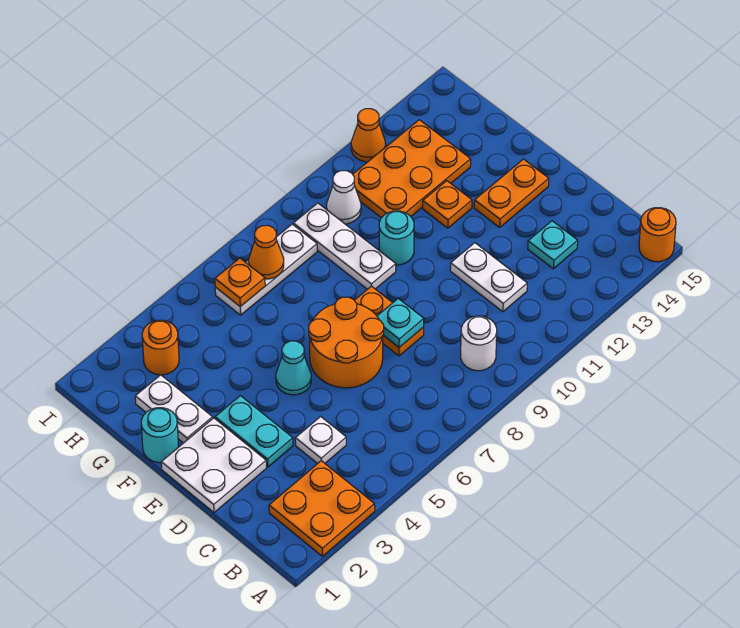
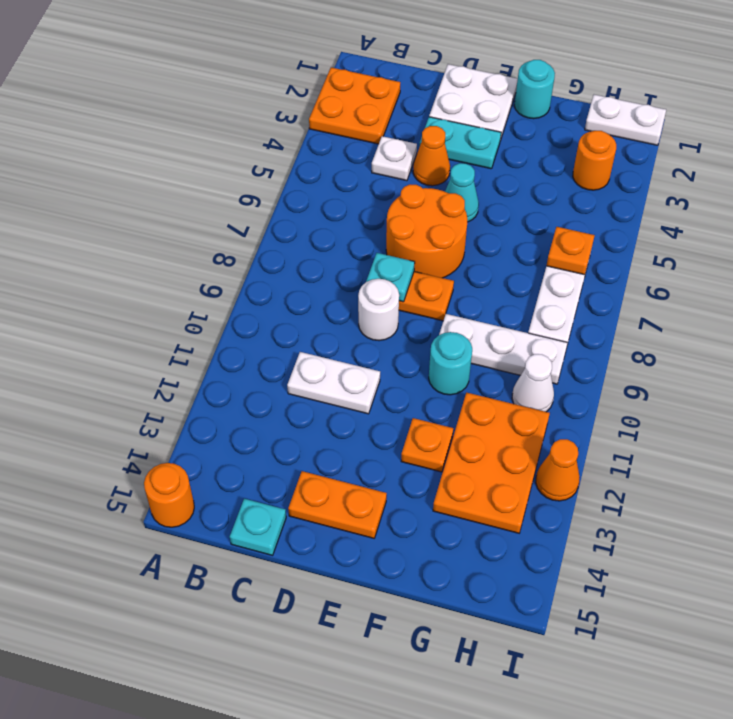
white round brick B9 level 1 -> white round brick D9 level 1
cyan plate C13 level 1 -> cyan plate C15 level 1
orange plate E13:E14 level 1 -> orange plate D14:E14 level 1
white plate F2:G2 level 1 -> white plate H1:I1 level 1
orange cone H7 level 2 -> orange cone D4 level 1

